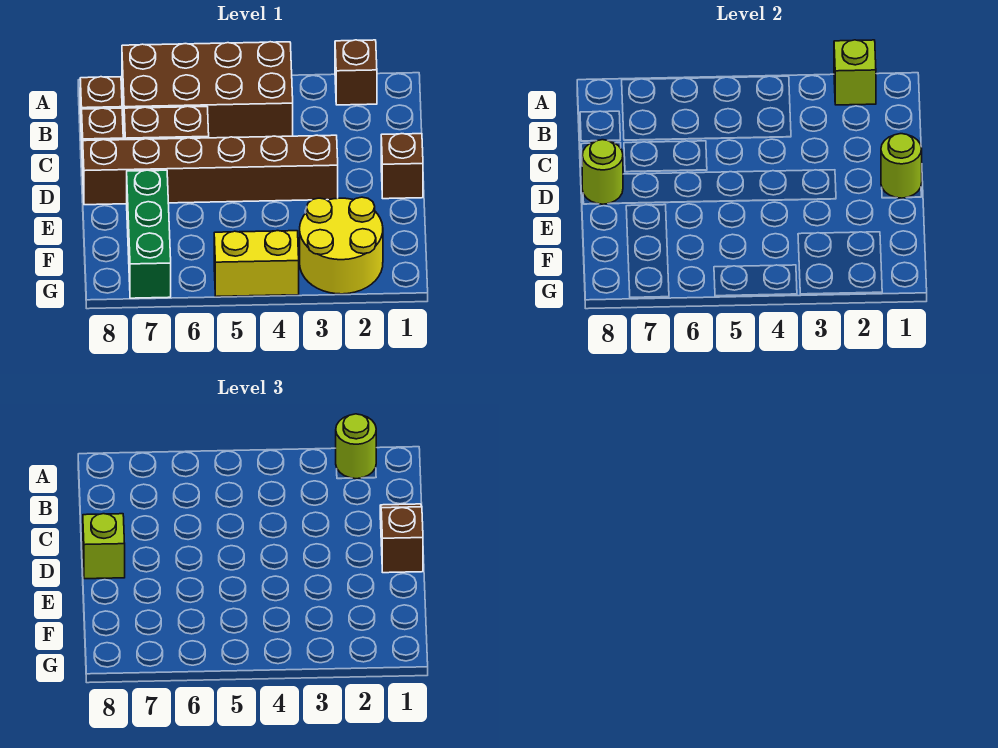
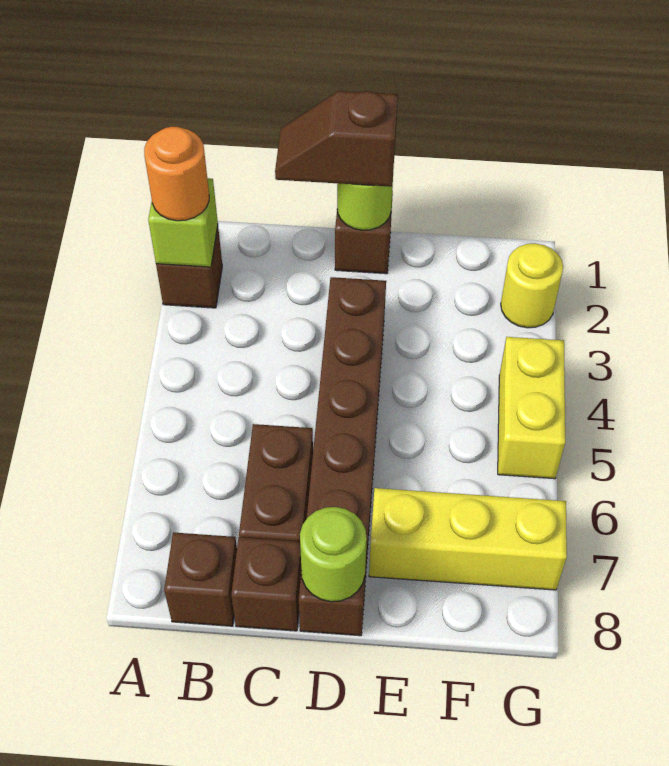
lime round brick A2 level 3 -> orange round brick A2 level 3
brown brick A4:B7 level 1 -> none
lime brick D8 level 3 -> none
green brick E7:G7 level 1 -> yellow brick E7:G7 level 1
yellow round brick F2:G3 level 1 -> yellow round brick G2 level 1

